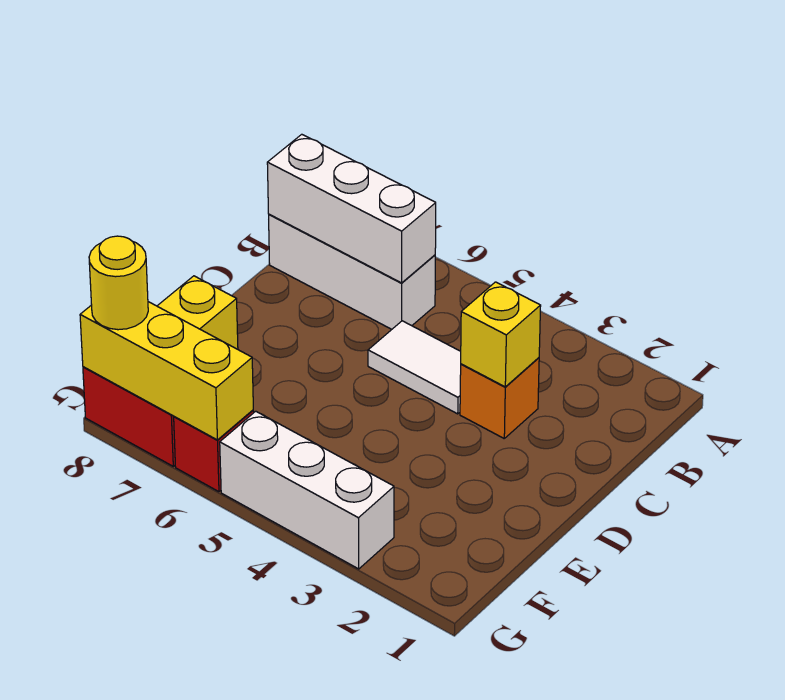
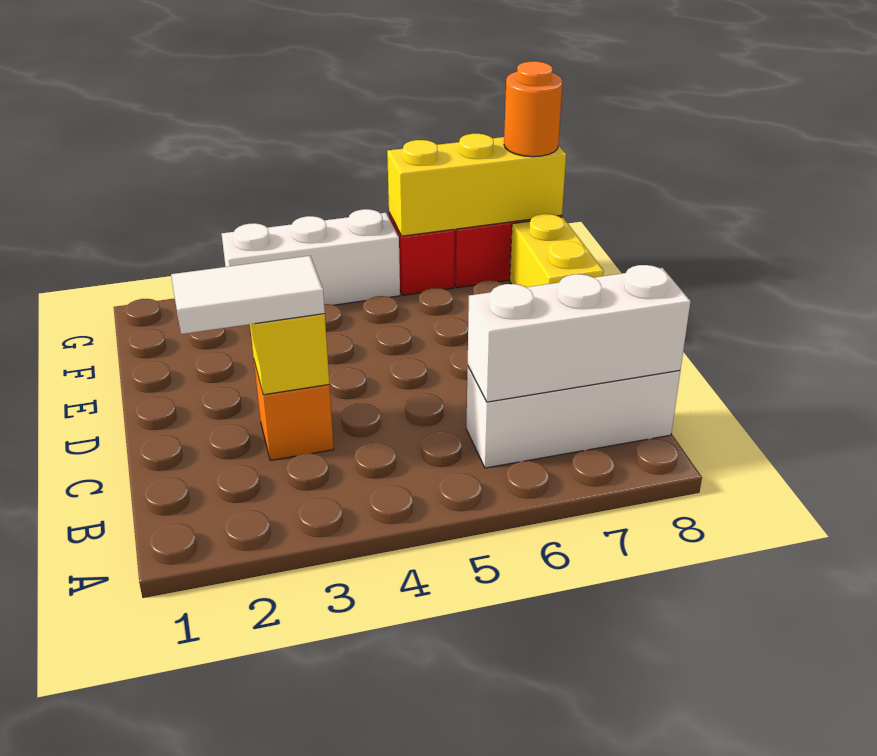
white tile C4:C5 level 1 -> white tile C2:C3 level 3
yellow round brick G8 level 3 -> orange round brick G8 level 3

